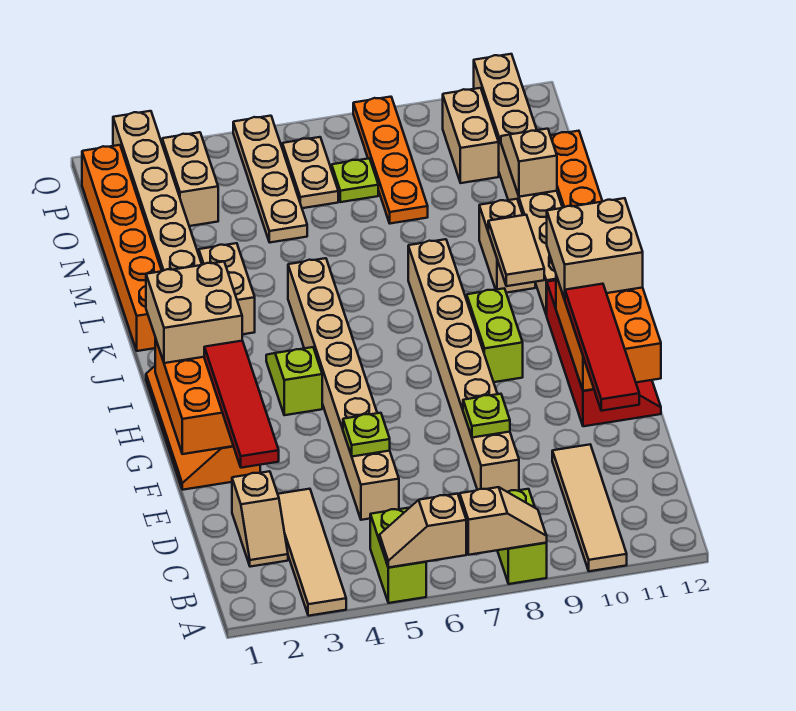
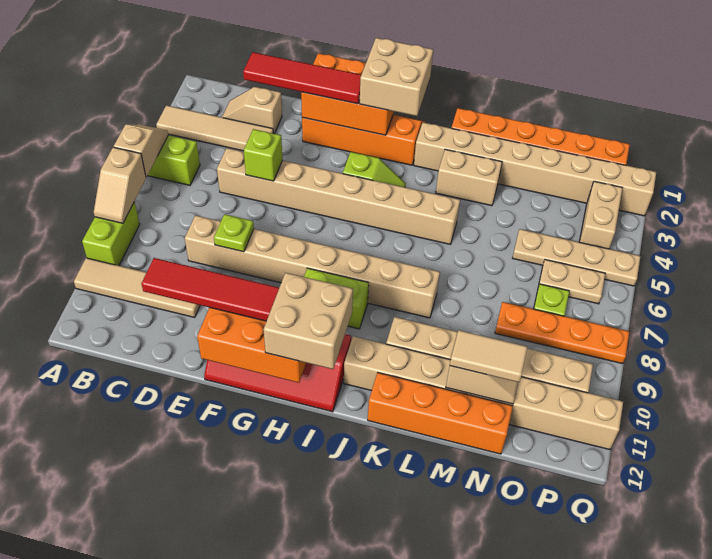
lime brick A8:B8 level 1 -> lime brick A8:A9 level 1
lime plate E5 level 2 -> lime brick E5 level 2
tan tile J10:K10 level 2 -> tan tile M11:N11 level 3
tan brick O3:P3 level 1 -> tan brick P3:P4 level 1

